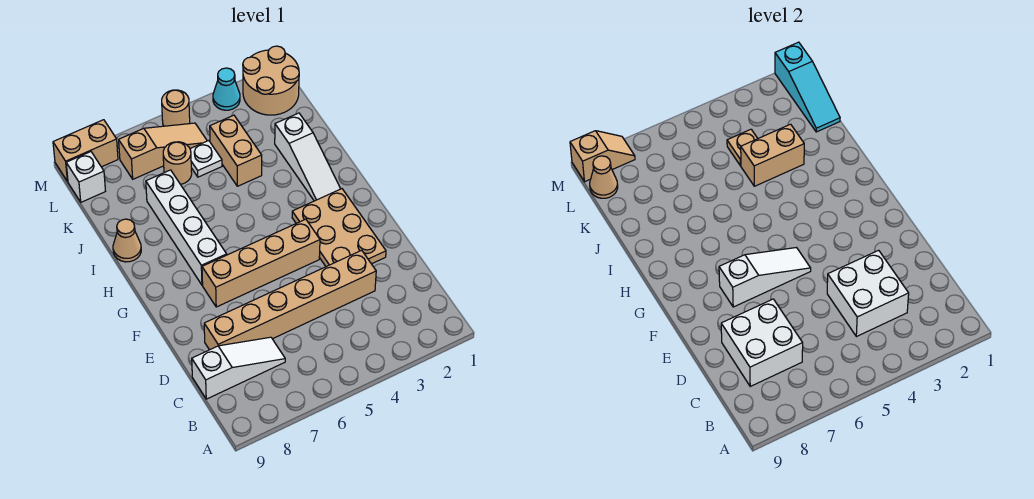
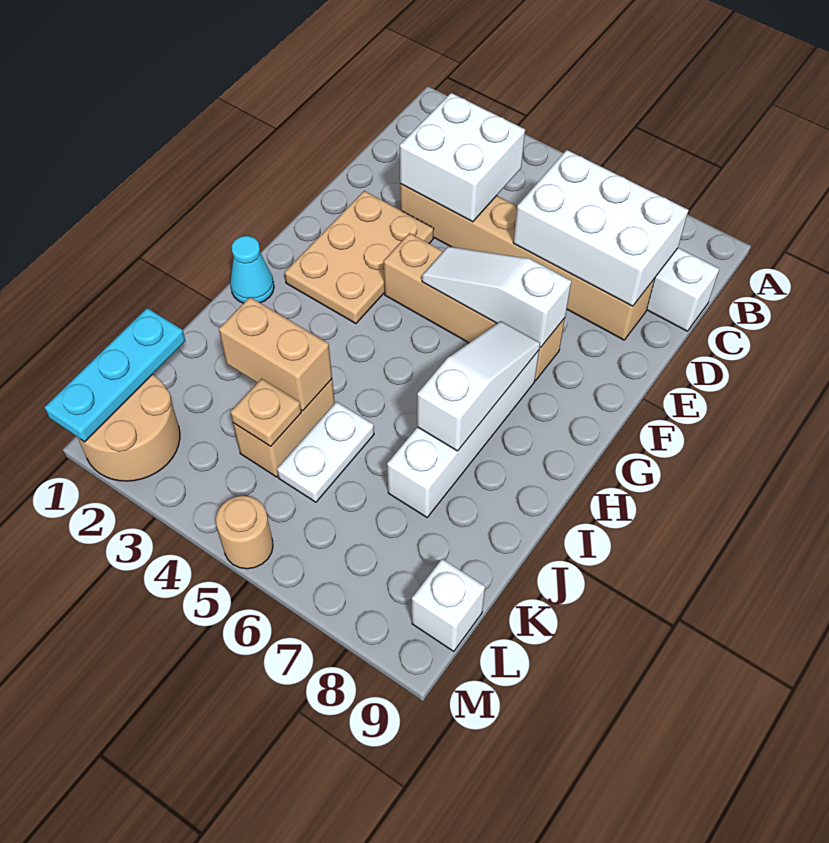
white brick C7:D8 level 2 -> white brick C6:D8 level 2
white slope H2:J2 level 1 top J -> white slope G7:I7 level 2 top I
tan cone I9 level 1 -> none
cyan slope K1:M1 level 2 top M -> cyan plate K1:M1 level 2
white plate K5 level 1 -> white plate J5:K5 level 1
tan round brick K6 level 1 -> none
tan slope L5:L7 level 1 top 7 -> none
tan cone L9 level 2 -> none
cyan cone M3 level 1 -> cyan cone H1 level 1
tan brick M8:M9 level 1 -> none
tan slope M8:M9 level 2 top 9 -> none

